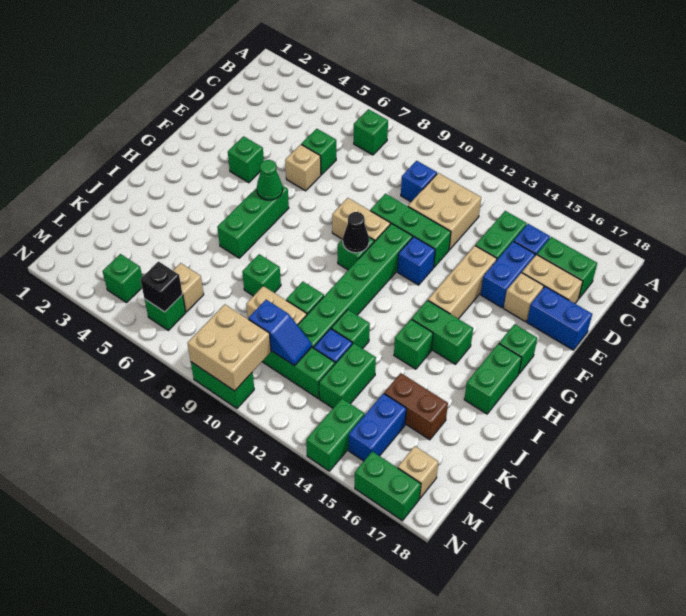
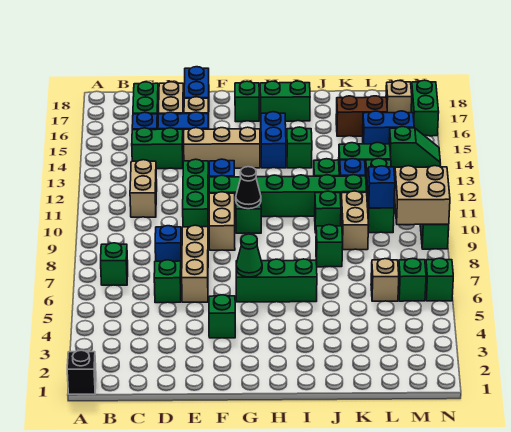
blue brick C10 level 1 -> blue brick D8 level 1
tan brick C11:D12 level 1 -> tan brick C11:C12 level 1
tan brick E6 level 1 -> tan brick E6:E8 level 1
green brick H14:H15 level 1 -> blue brick H14:H15 level 1
brown brick K15:K16 level 1 -> brown brick K16:L16 level 1
green brick M4 level 1 -> green brick N6 level 1
black brick M6 level 2 -> black brick A1 level 1
green brick M14:N14 level 1 -> green slope M14:N14 level 1 top M

